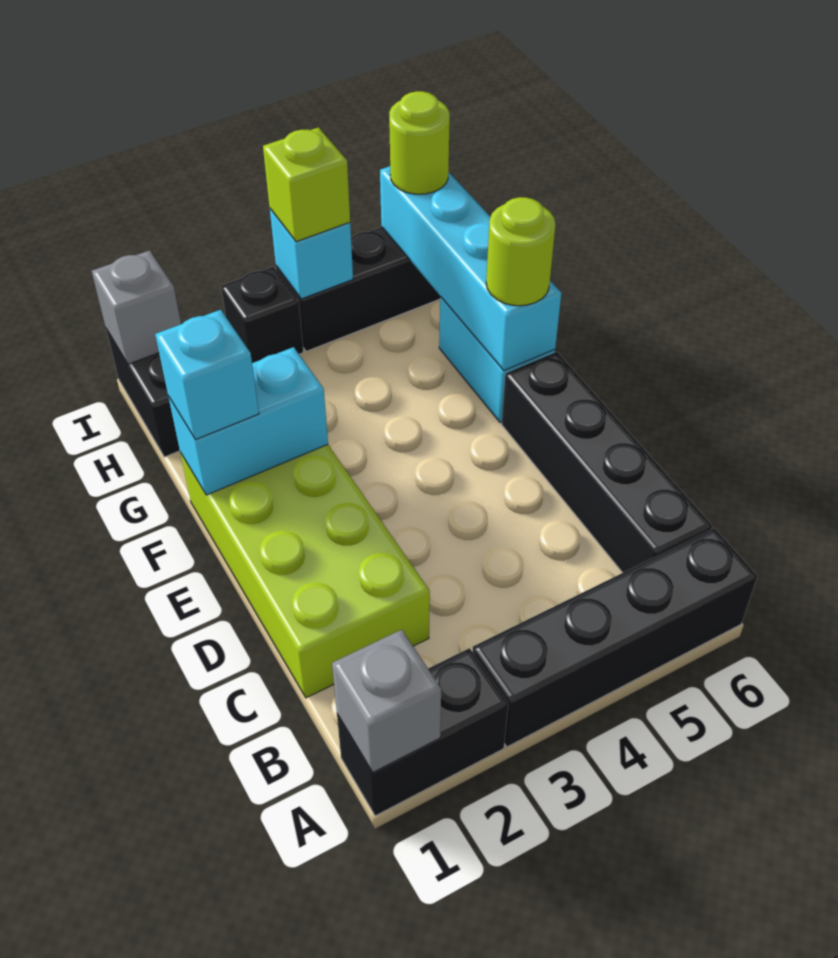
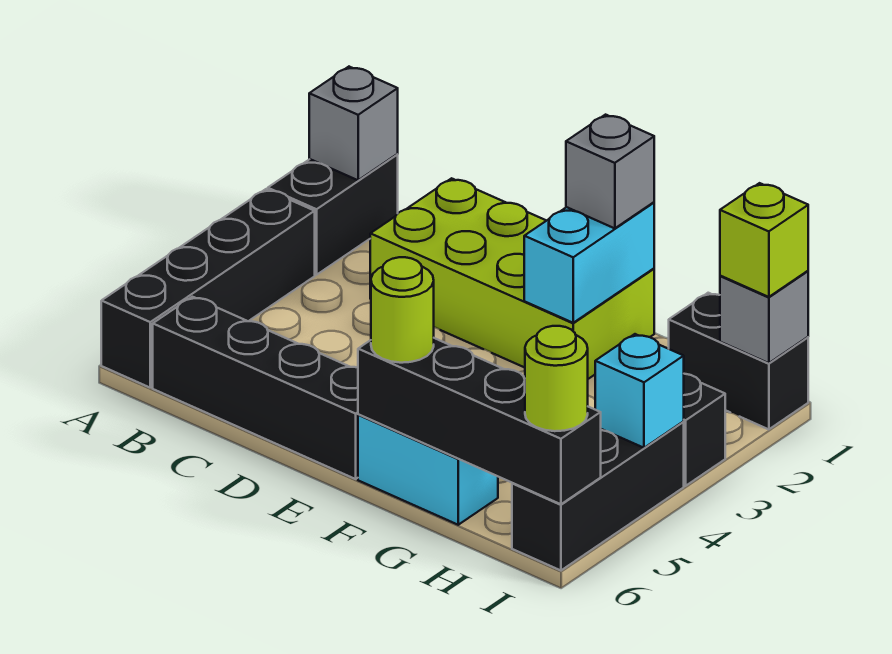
cyan brick F1 level 3 -> grey brick F1 level 3
cyan brick F6:I6 level 2 -> black brick F6:I6 level 2
lime brick I4 level 3 -> lime brick I1 level 3

